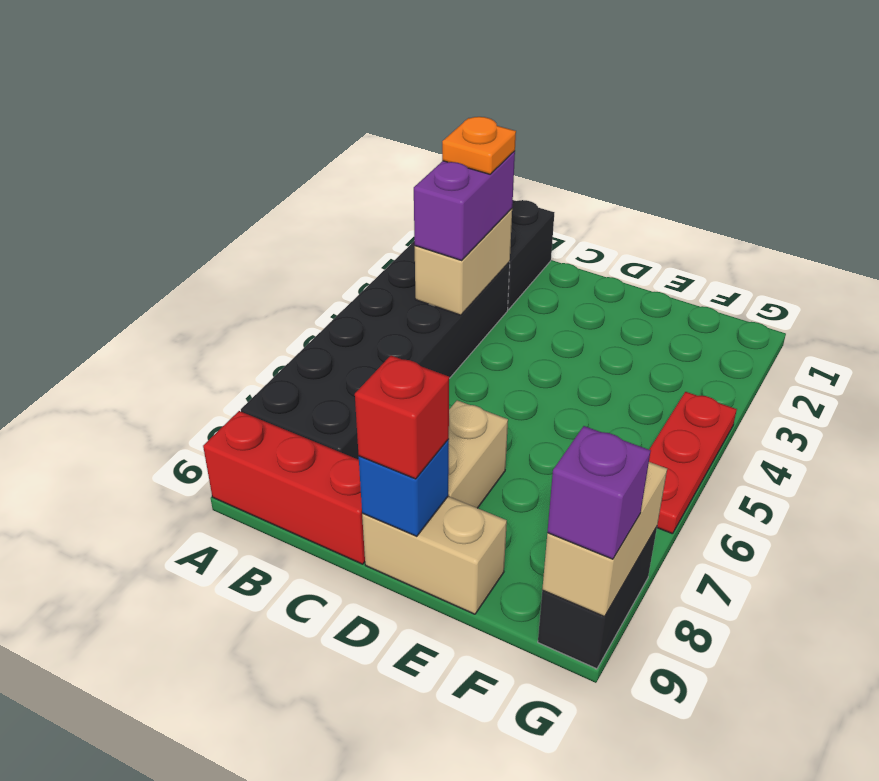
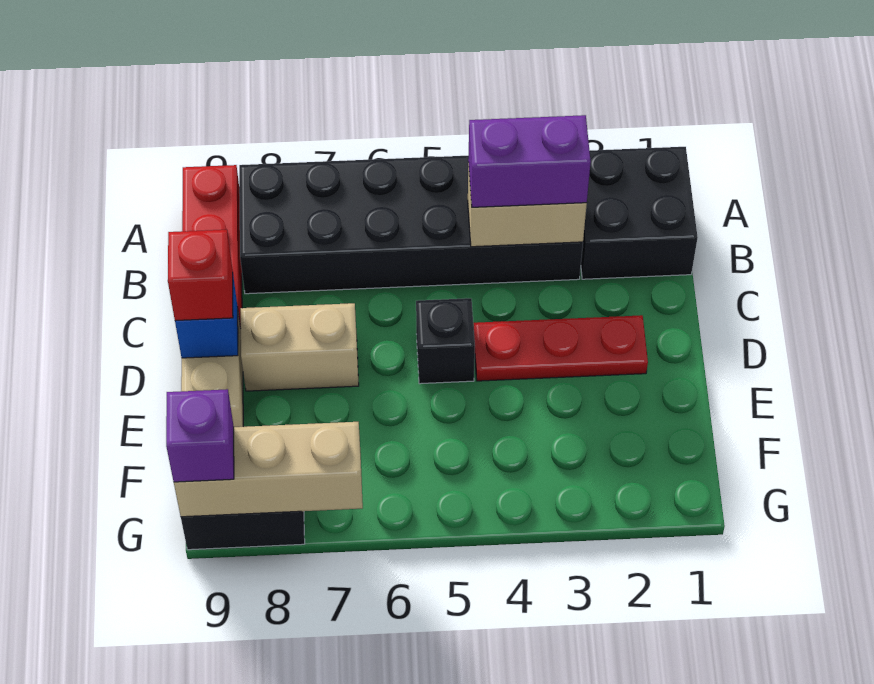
orange plate B3 level 4 -> none
none -> black brick D5 level 1
red plate G4:G6 level 1 -> red plate D2:D4 level 1
tan brick G8:G9 level 2 -> tan brick G7:G9 level 2

